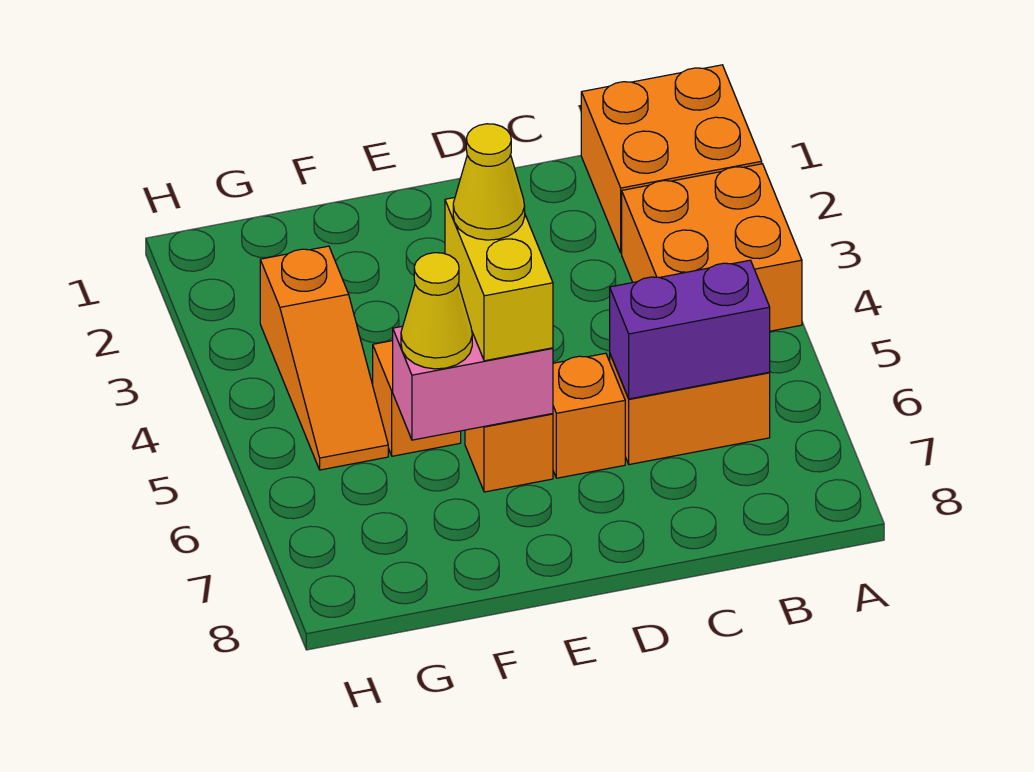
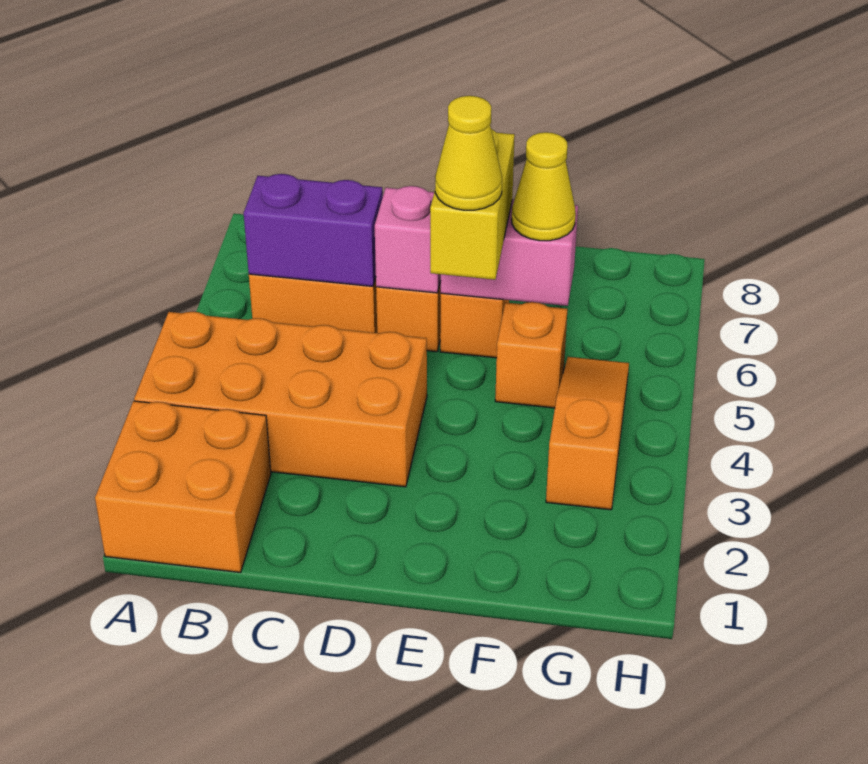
orange brick A3:B4 level 1 -> orange brick A3:D4 level 1
none -> pink brick D6 level 2

